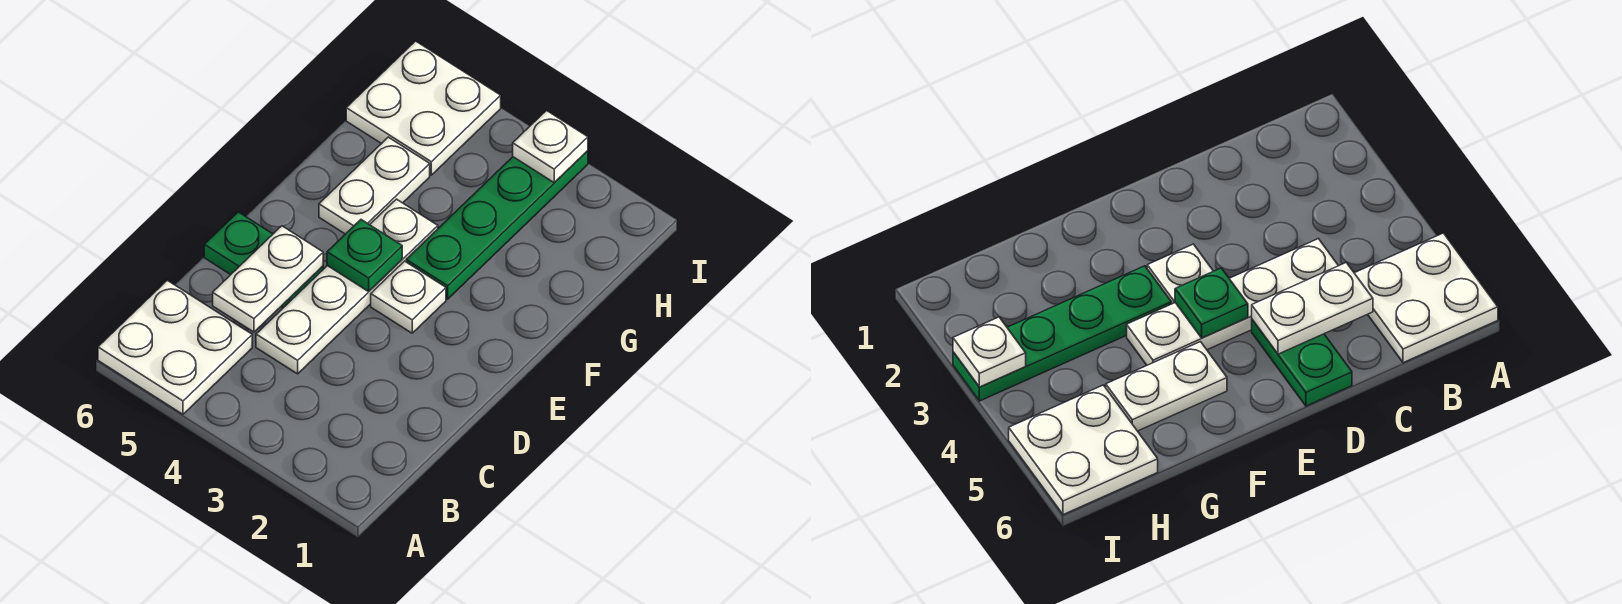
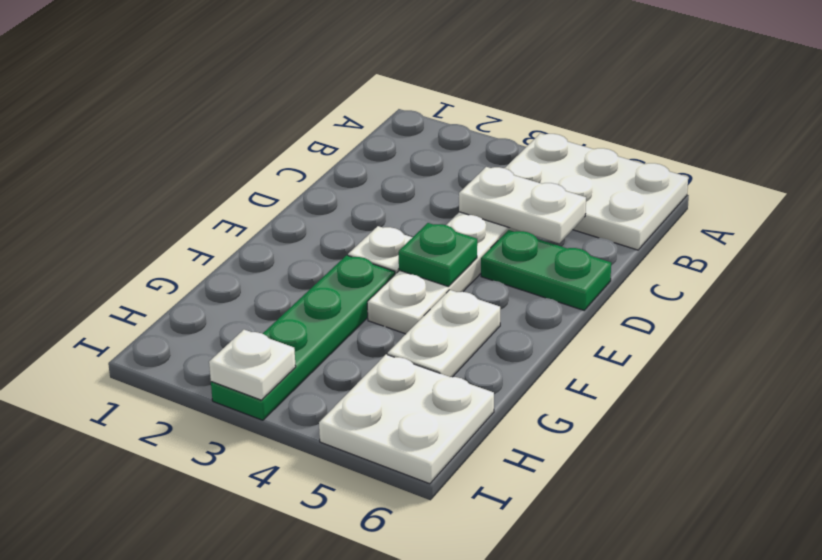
white plate A5:B6 level 1 -> white plate A4:B6 level 1
white plate C5:D5 level 2 -> white plate C4:C5 level 2

